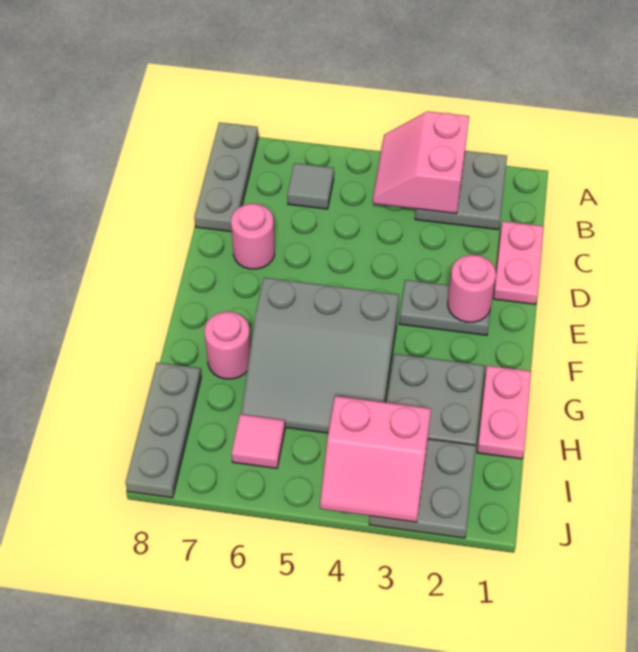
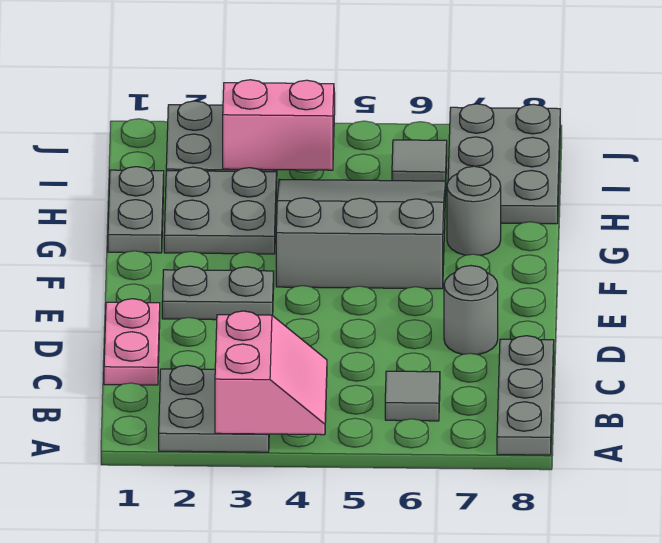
pink round brick D7 level 1 -> grey round brick D7 level 1
pink round brick E2 level 2 -> none
pink plate G1:H1 level 1 -> grey plate G1:H1 level 1
pink round brick G7 level 1 -> grey round brick G7 level 1
grey plate H8:J8 level 1 -> grey plate H7:J8 level 1
pink tile I6 level 1 -> grey tile I6 level 1

